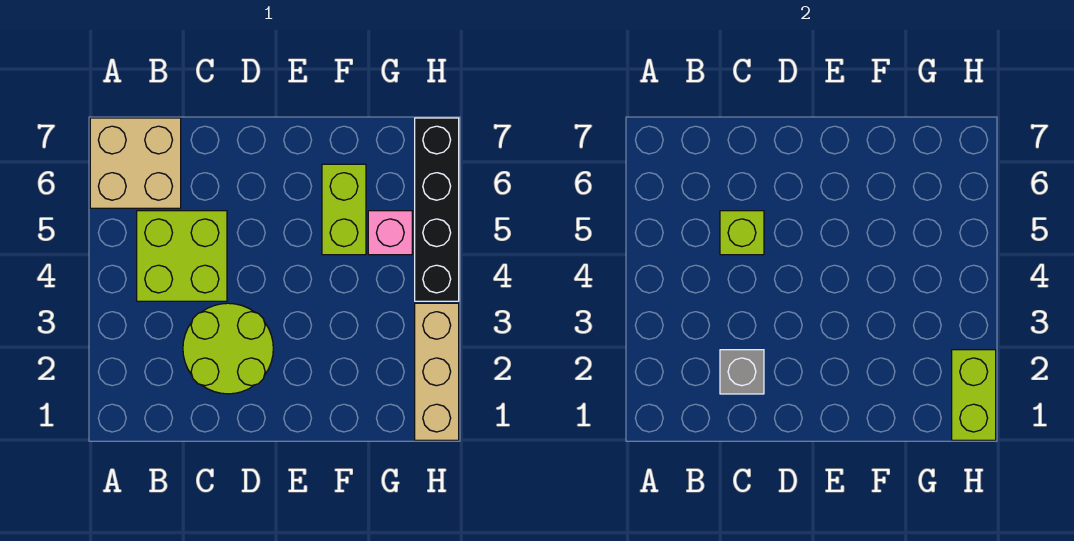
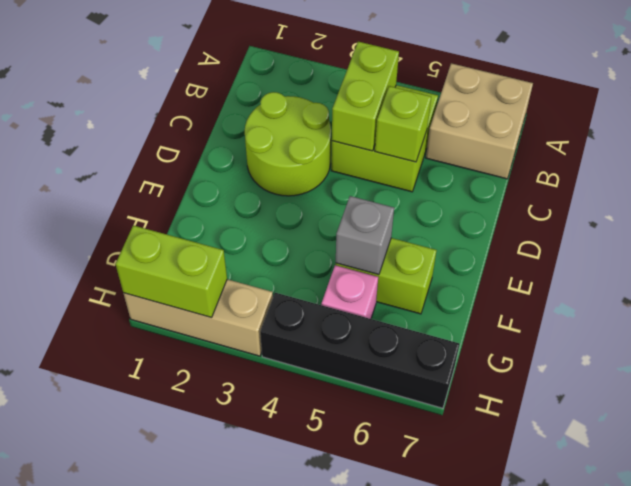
none -> lime brick B4:C4 level 2
grey brick C2 level 2 -> grey brick F5 level 2

